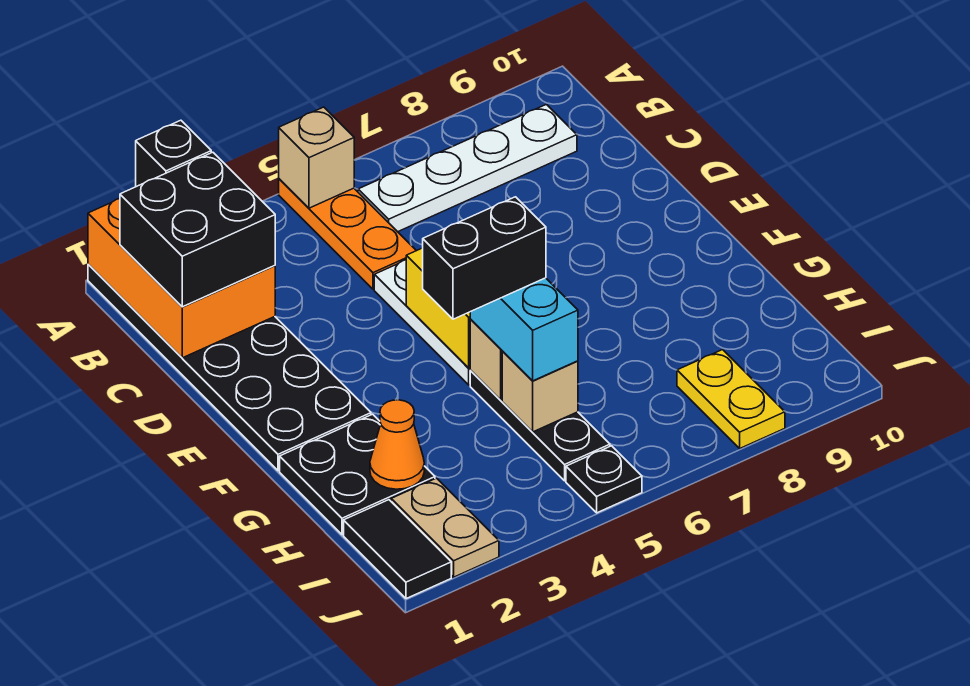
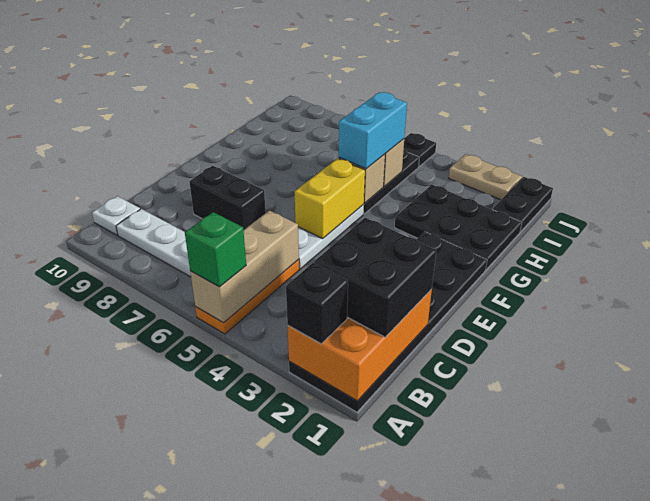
tan brick A5 level 2 -> tan brick A5:C5 level 2
none -> green brick A5 level 3
none -> white plate B10 level 1
black plate G1:H2 level 1 -> black plate G1:H3 level 1
black brick G4:G5 level 4 -> black brick D7:D8 level 1
orange cone H2 level 2 -> none
black tile I1:J1 level 1 -> black plate I1:J1 level 1
tan plate I2:J2 level 1 -> tan plate J2:J3 level 1
yellow plate I8:J8 level 1 -> none

